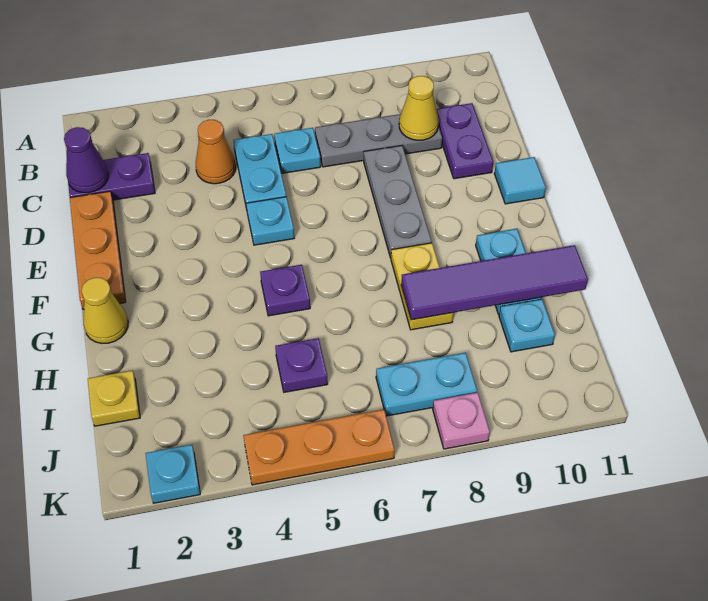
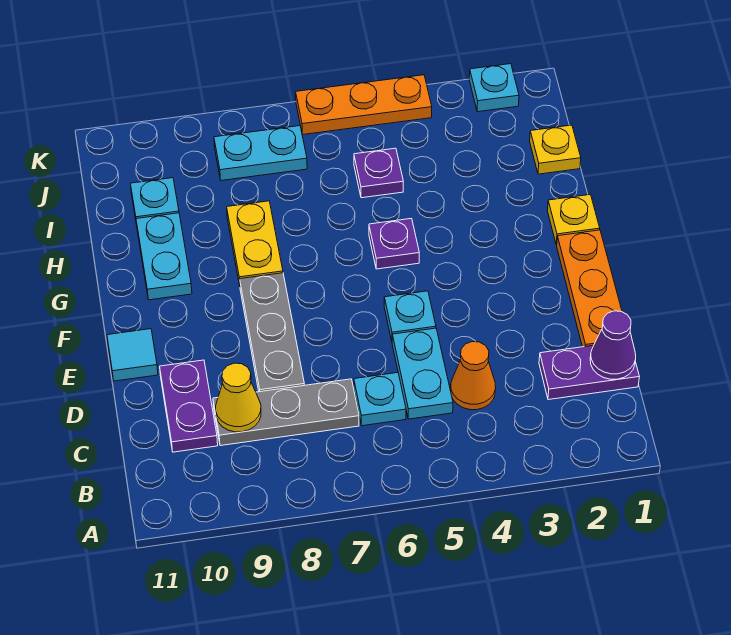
yellow cone G1 level 1 -> yellow plate G1 level 1
purple tile H8:H11 level 2 -> none
pink plate K8 level 1 -> none

